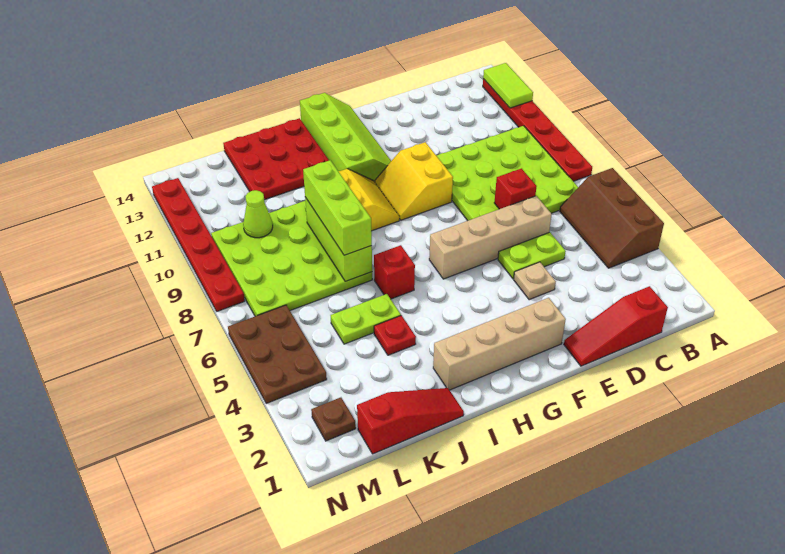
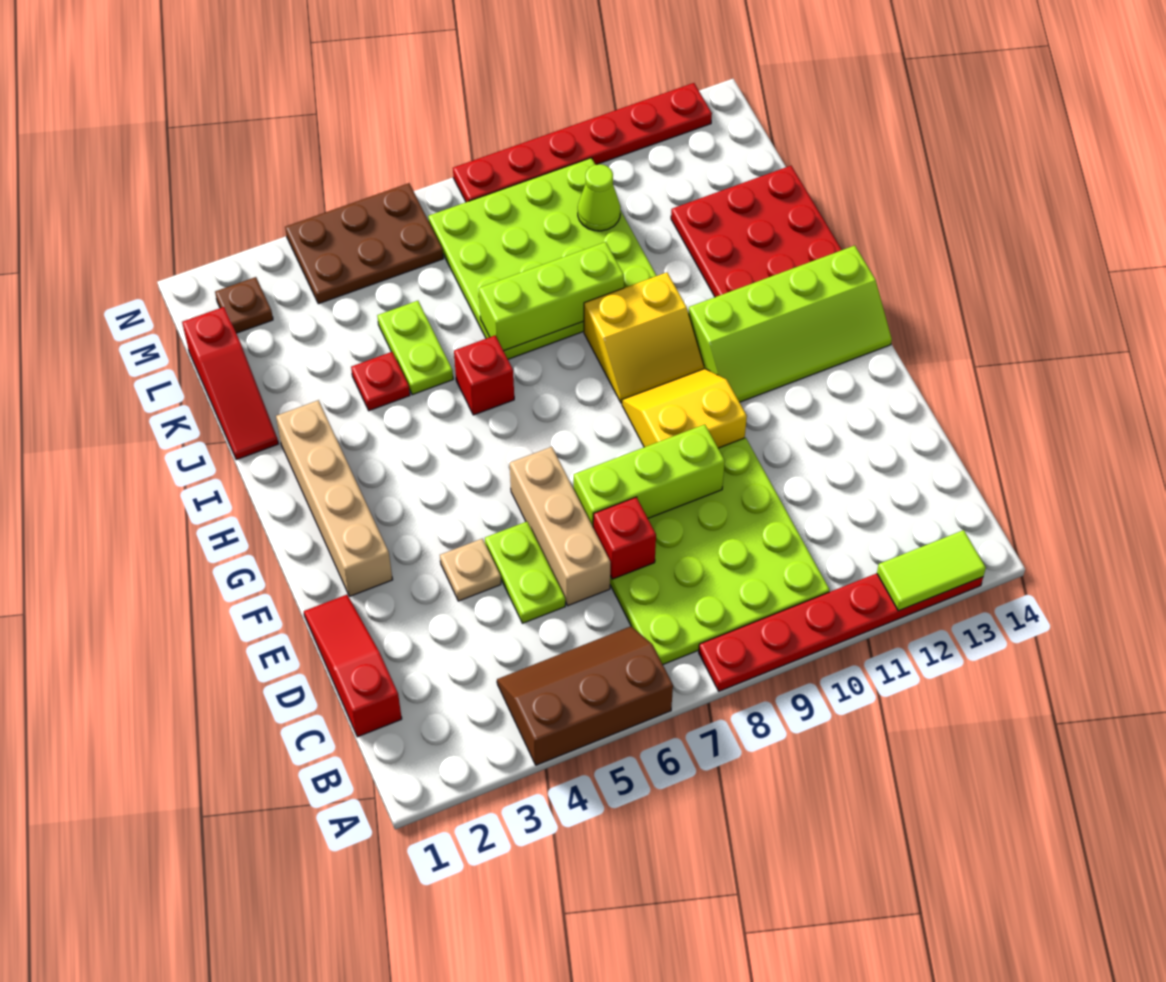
tan brick D6:G6 level 1 -> tan brick D6:F6 level 1
lime brick J7:J9 level 3 -> lime brick E7:E9 level 2

